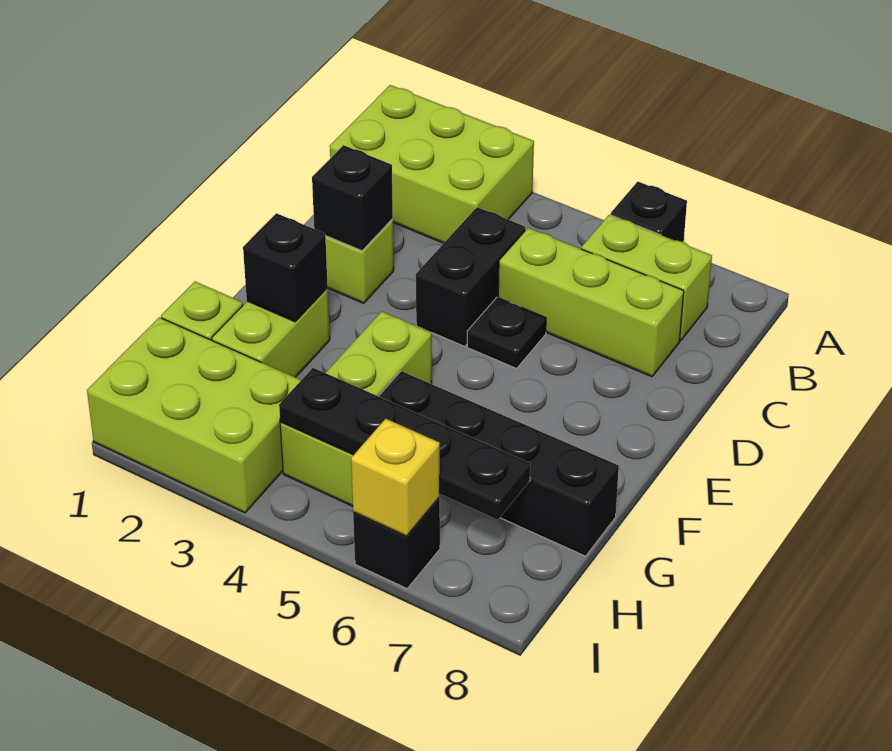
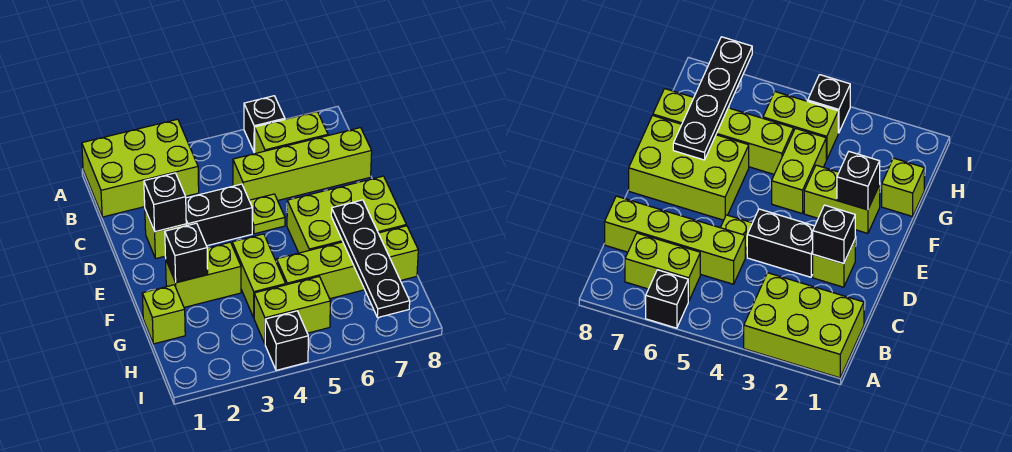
black brick C4:D4 level 1 -> black brick D3:D4 level 1
lime brick C5:C7 level 1 -> lime brick C5:C8 level 1
black plate D5 level 1 -> lime plate D5 level 1
lime brick F2:G2 level 1 -> lime brick F2:F3 level 1
black brick G5:G8 level 1 -> lime brick G5:G8 level 1
lime brick H1:I3 level 1 -> lime brick E6:F8 level 1
black plate H4:H7 level 2 -> black plate F7:I7 level 2
black brick I6 level 1 -> black brick I4 level 1
yellow brick I6 level 2 -> none

